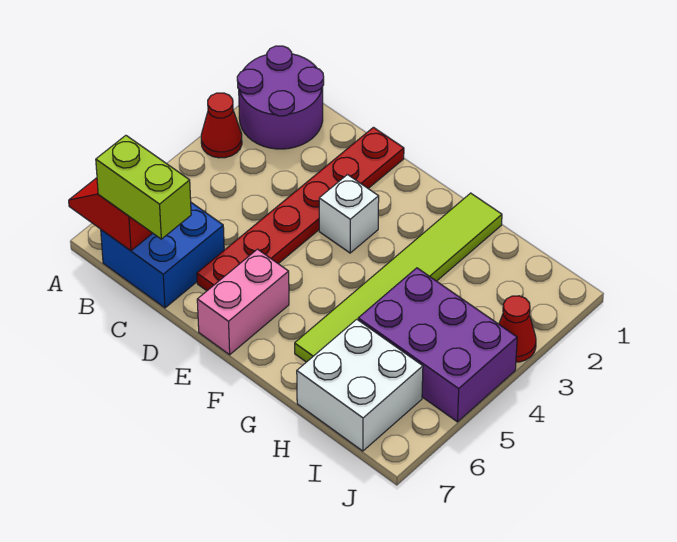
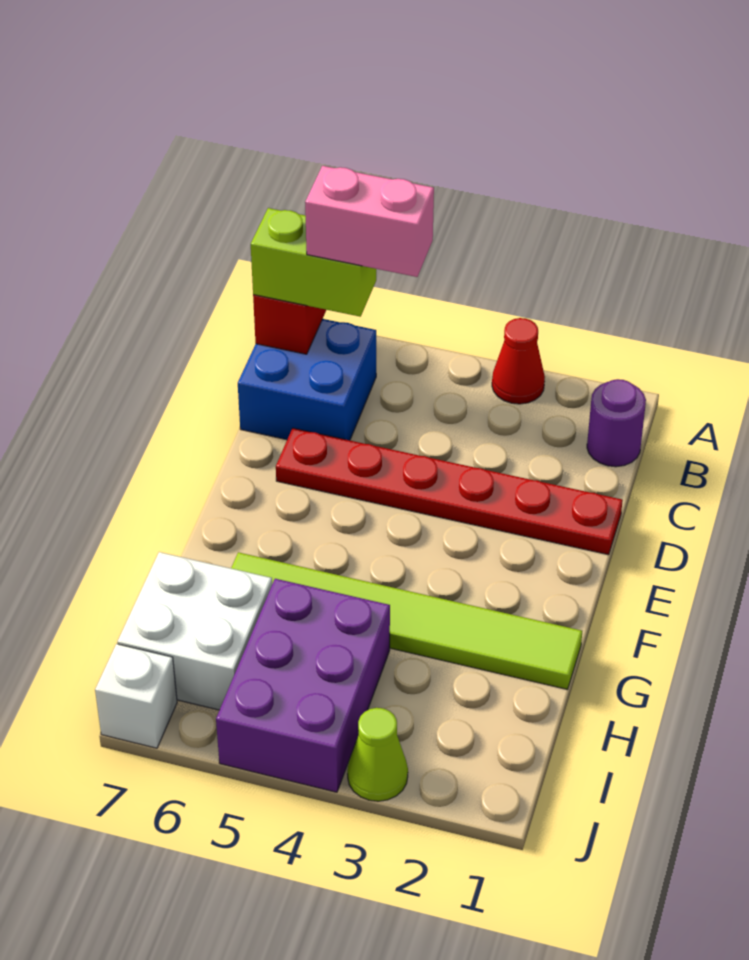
purple round brick A1:B2 level 1 -> purple round brick B1 level 1
lime brick B7:C7 level 3 -> lime brick B6:B7 level 3
white brick E3 level 1 -> white brick J7 level 1
pink brick E6:E7 level 1 -> pink brick B5:B6 level 4
red cone J3 level 1 -> lime cone J3 level 1

